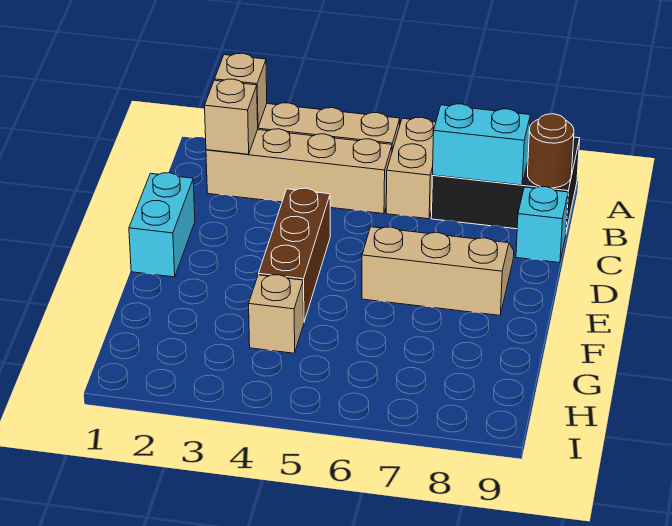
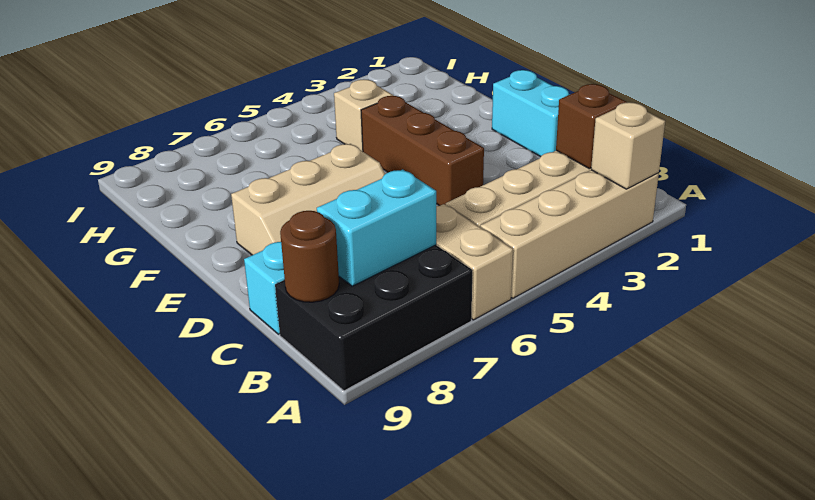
tan brick B2 level 2 -> brown brick B2 level 2

